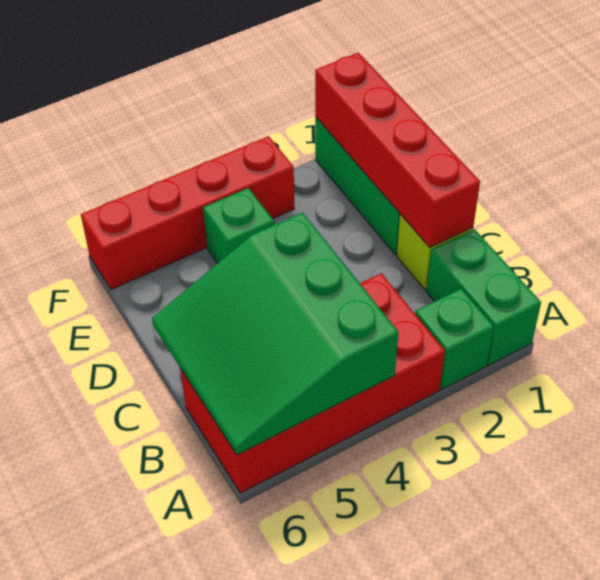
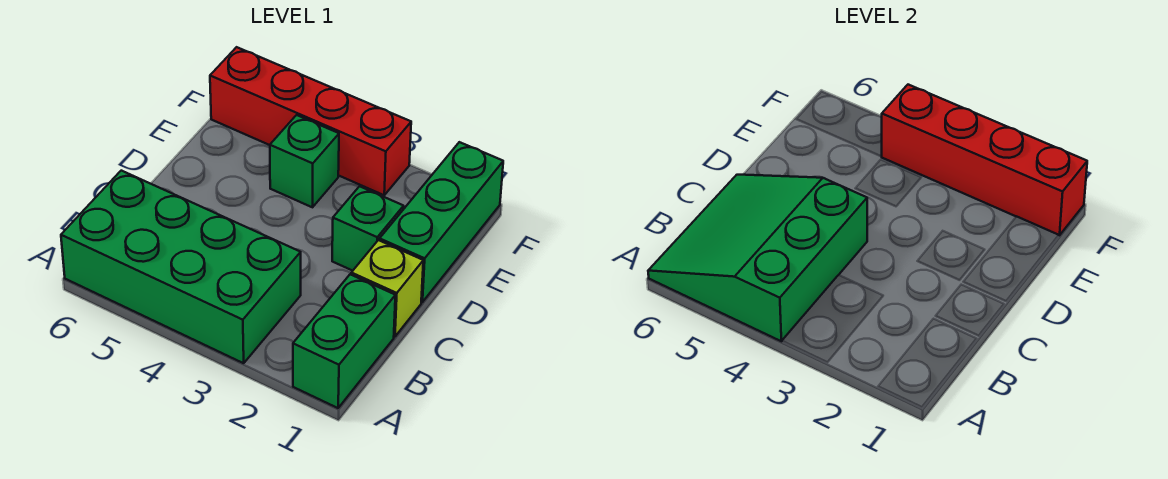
green brick A2 level 1 -> green brick D2 level 1
red brick A3:B6 level 1 -> green brick A3:B6 level 1
red brick C1:F1 level 2 -> red brick F1:F4 level 2

